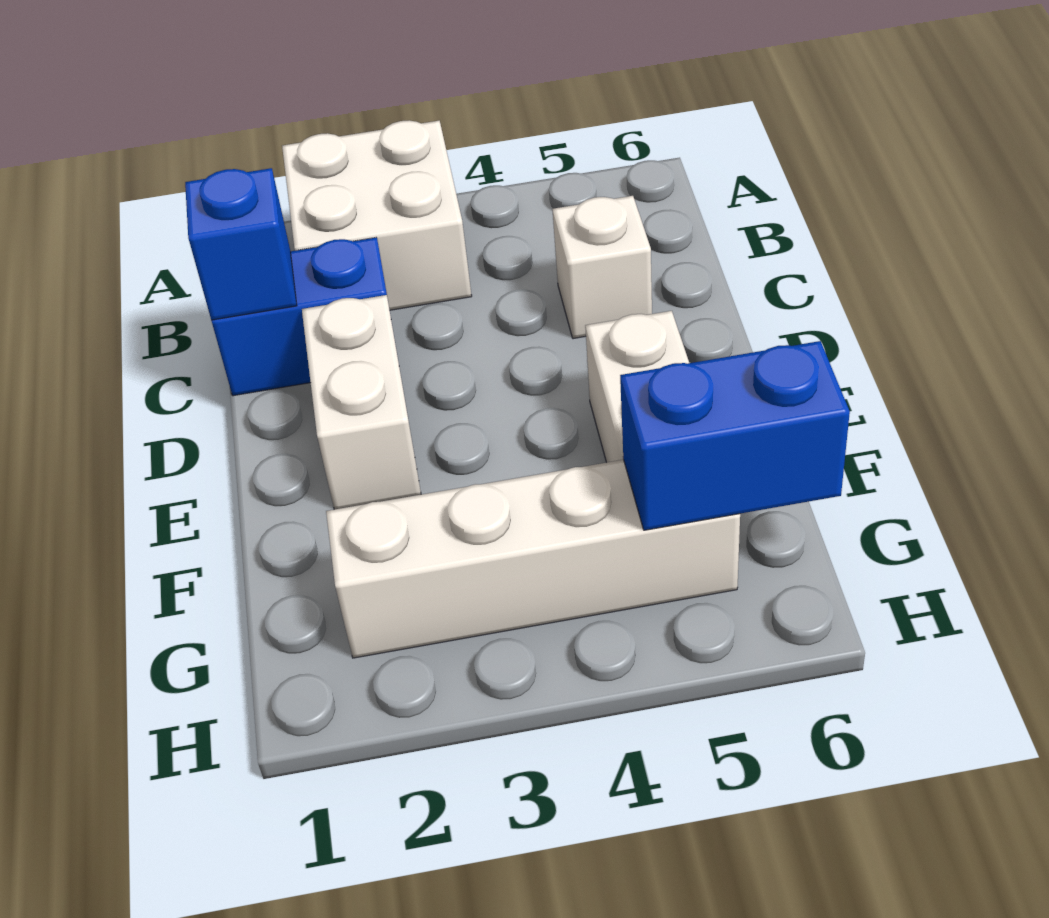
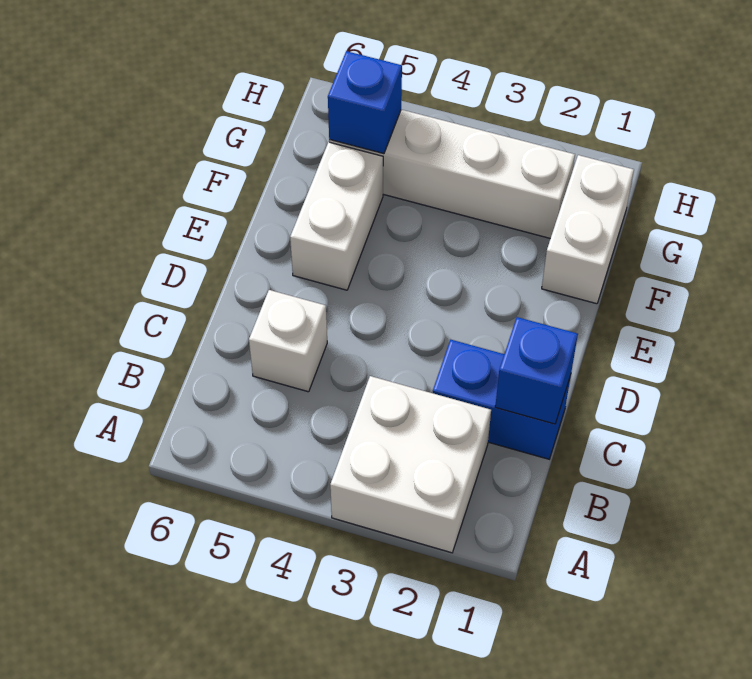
white brick D2:E2 level 1 -> white brick F1:G1 level 1
blue brick G5:G6 level 2 -> blue brick G5 level 2

